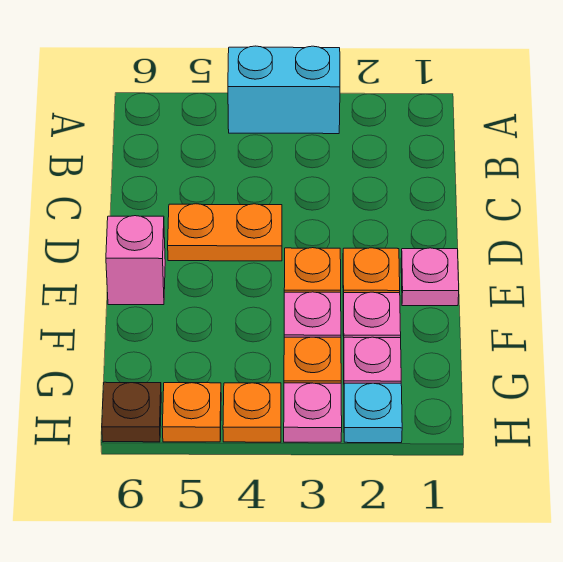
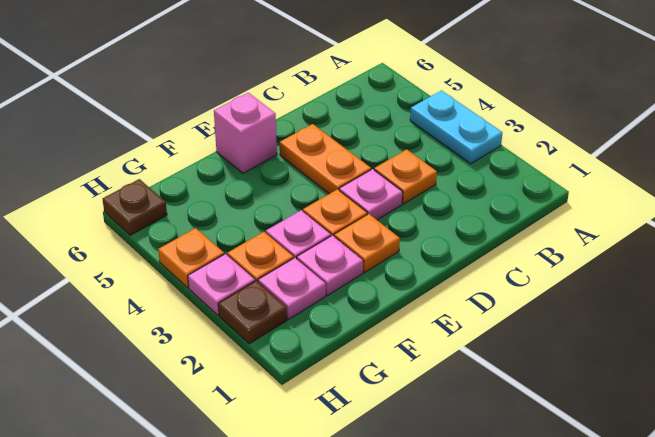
cyan brick A3:A4 level 1 -> cyan plate A3:A4 level 1
pink plate E1 level 1 -> pink plate D3 level 1
cyan plate H2 level 1 -> brown plate H2 level 1
orange plate H5 level 1 -> orange plate C3 level 1

